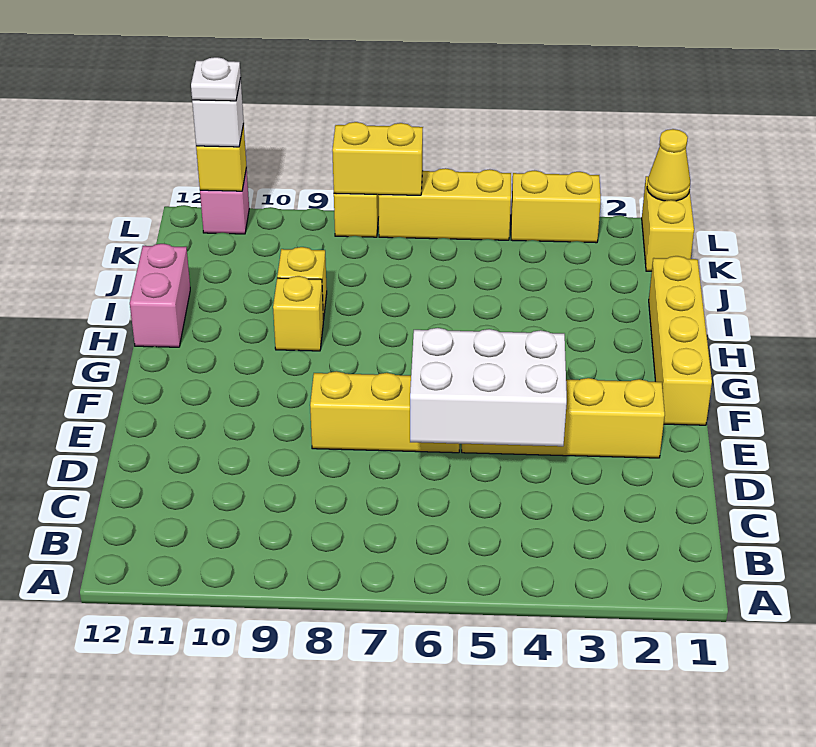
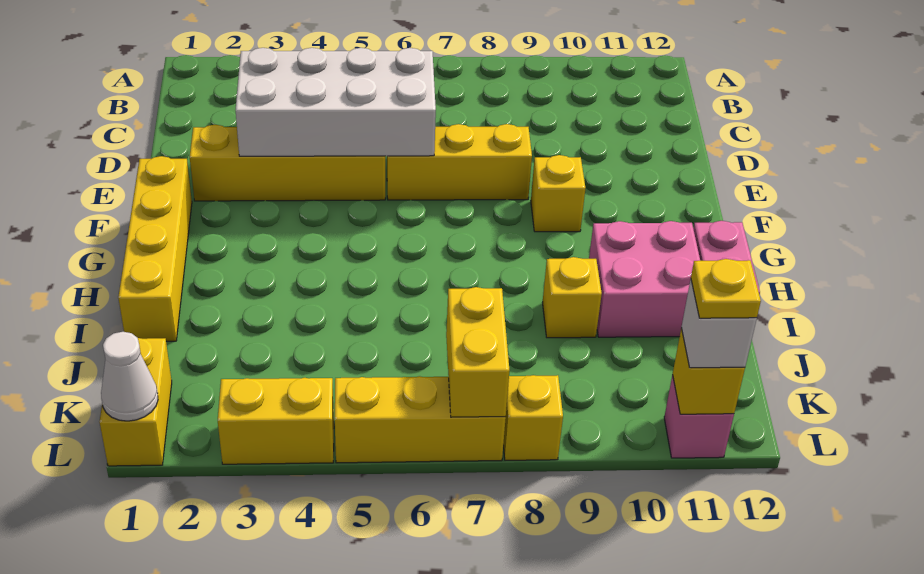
white brick D4:E6 level 2 -> white brick D3:E6 level 2
yellow brick H9 level 1 -> yellow brick F9 level 1
none -> pink brick H10:I11 level 1
yellow cone L1 level 2 -> white cone L1 level 2
yellow brick L7:L8 level 2 -> yellow brick K7:L7 level 2
white plate L11 level 4 -> yellow plate L11 level 4

